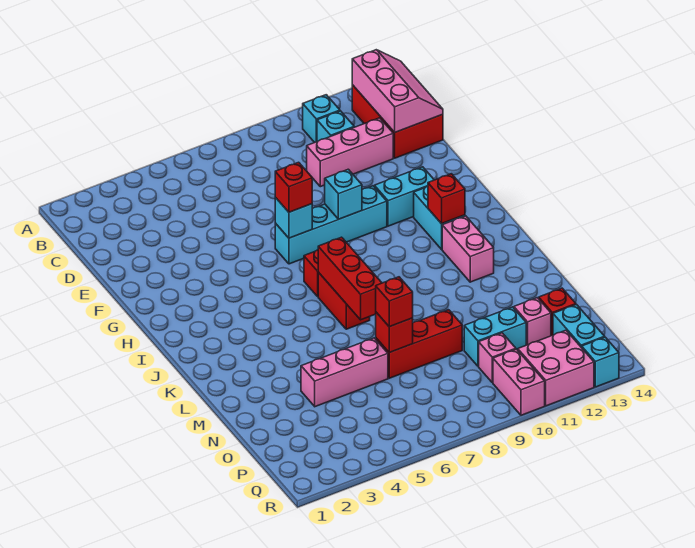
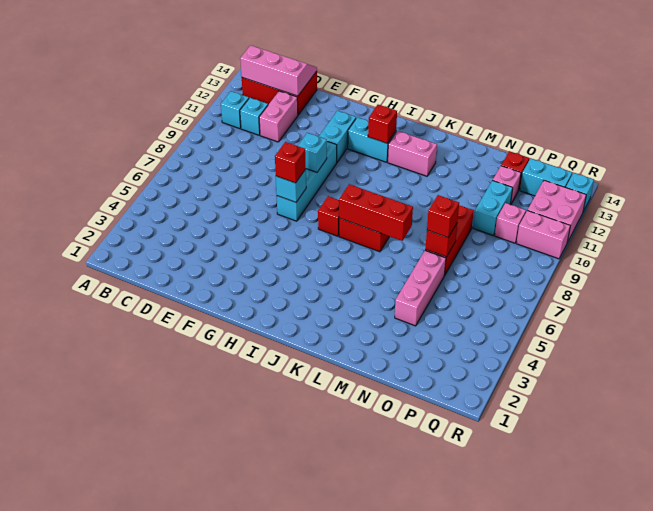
pink brick D10:D12 level 1 -> pink brick D11:D12 level 1

